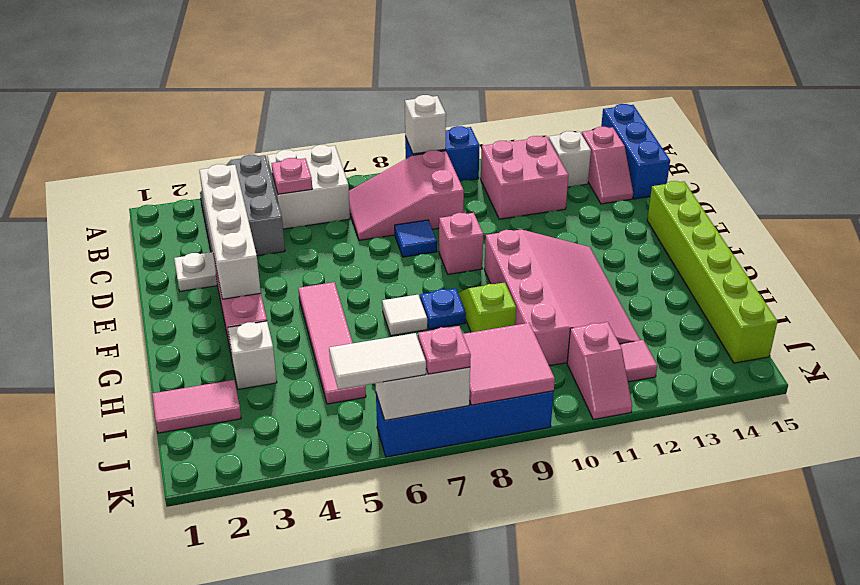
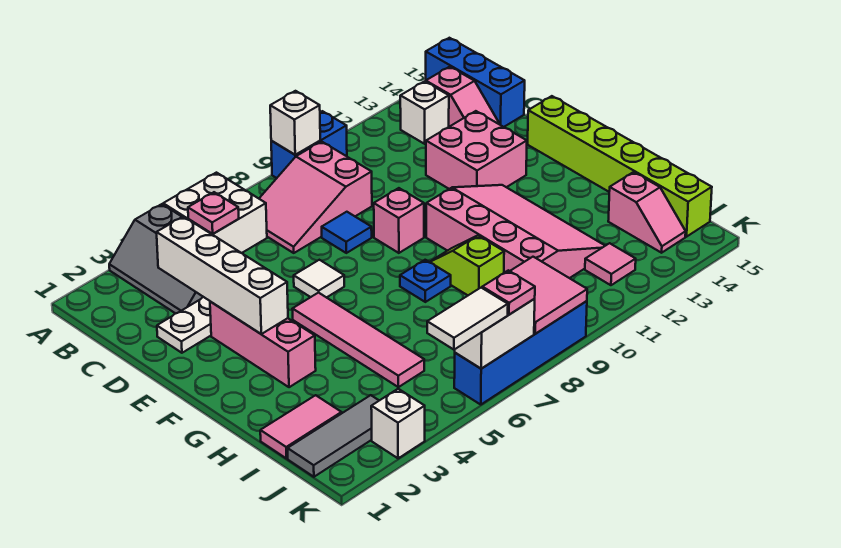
pink brick B11:C12 level 1 -> pink brick D12:E13 level 1
white tile G7 level 1 -> white tile E6 level 1
white brick H3 level 1 -> white brick K3 level 1
none -> grey tile J1:J3 level 1
pink slope J11:K11 level 1 top J -> pink slope I14:J14 level 1 top I

